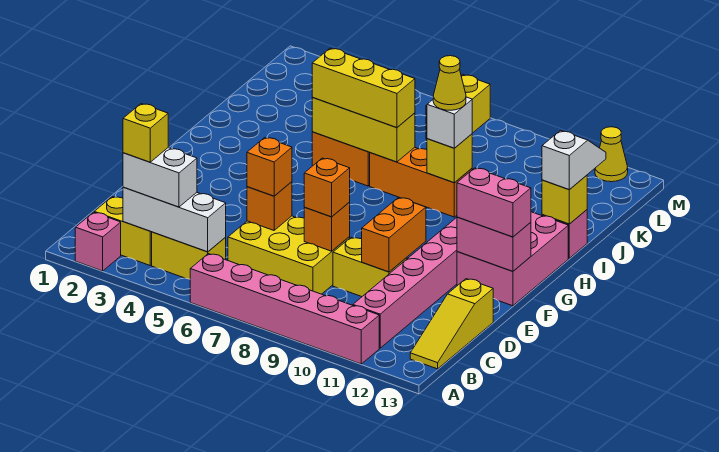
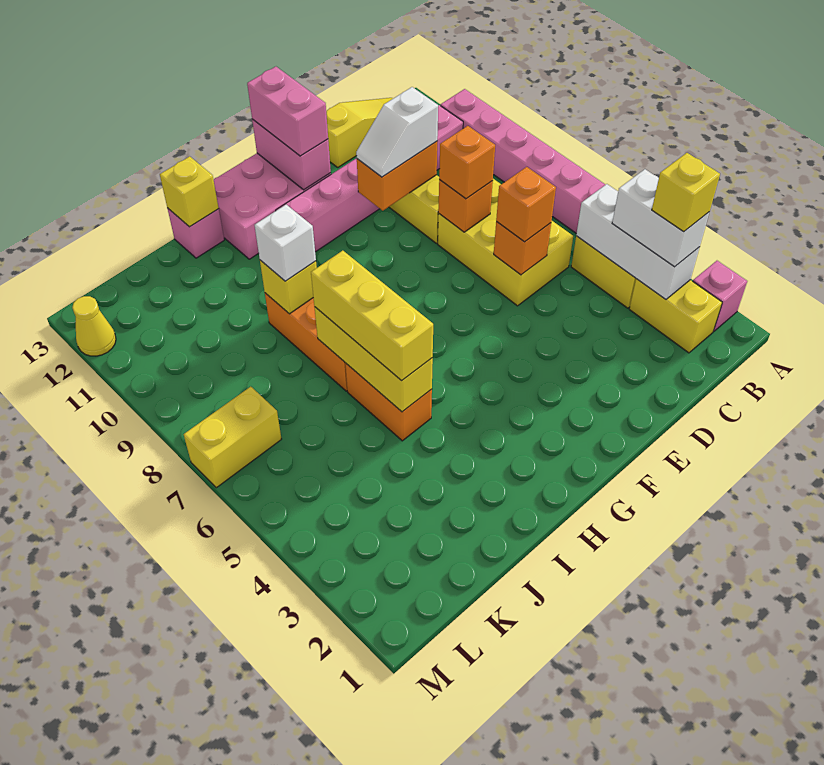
yellow cone I9 level 4 -> none
white slope I13:J13 level 3 top I -> white slope D10:E10 level 3 top D

